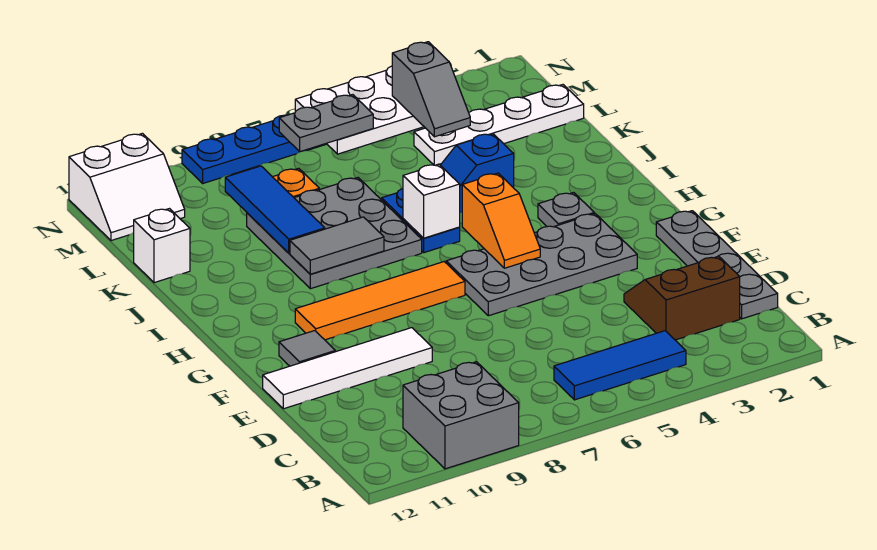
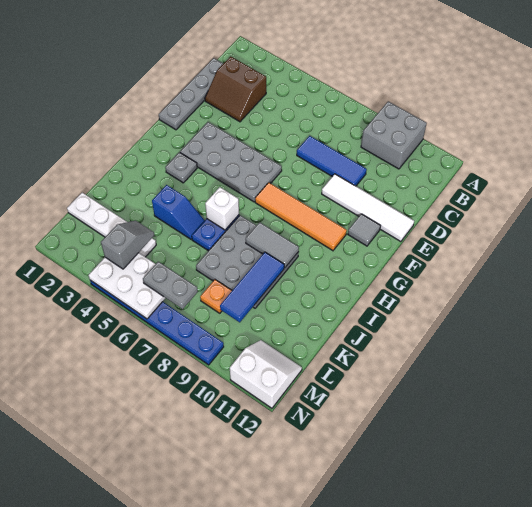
blue tile B4:B6 level 1 -> blue tile D7:D9 level 1
orange slope G5:H5 level 2 top H -> none
white brick K12 level 1 -> none

